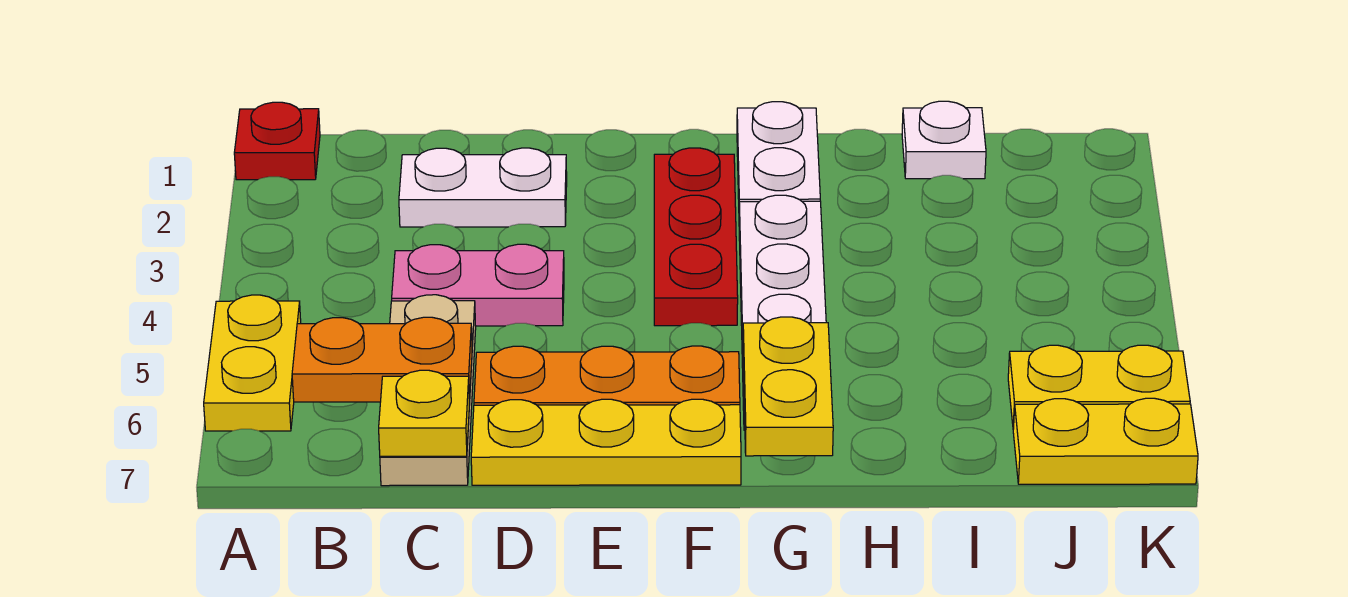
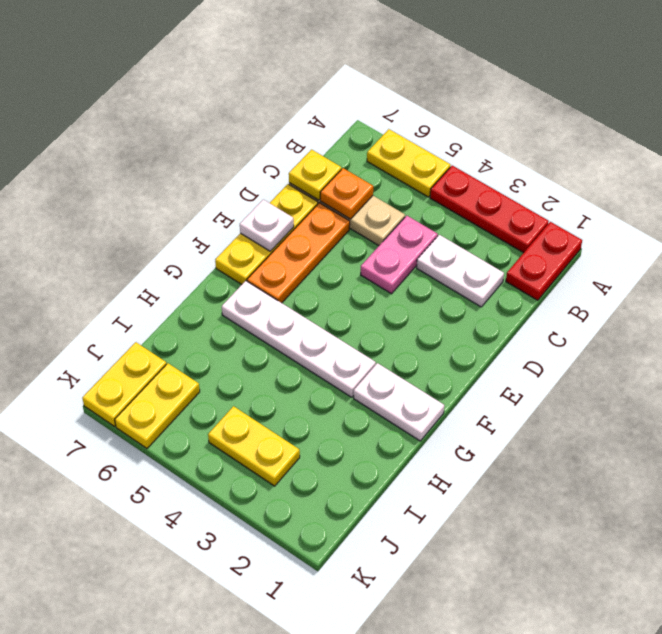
red plate A1 level 1 -> red plate A1:B1 level 1
orange plate B6:C6 level 2 -> orange plate C6 level 2
white plate C2:D2 level 1 -> white plate C2:C3 level 1
red plate F2:F4 level 1 -> red plate A2:A4 level 1
yellow plate G6:G7 level 2 -> yellow plate J3:J4 level 1
white plate I1 level 1 -> white plate E7 level 2

